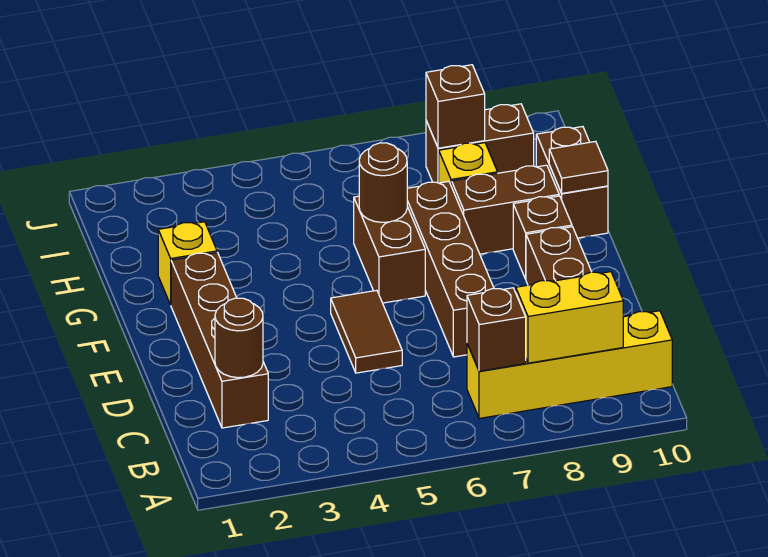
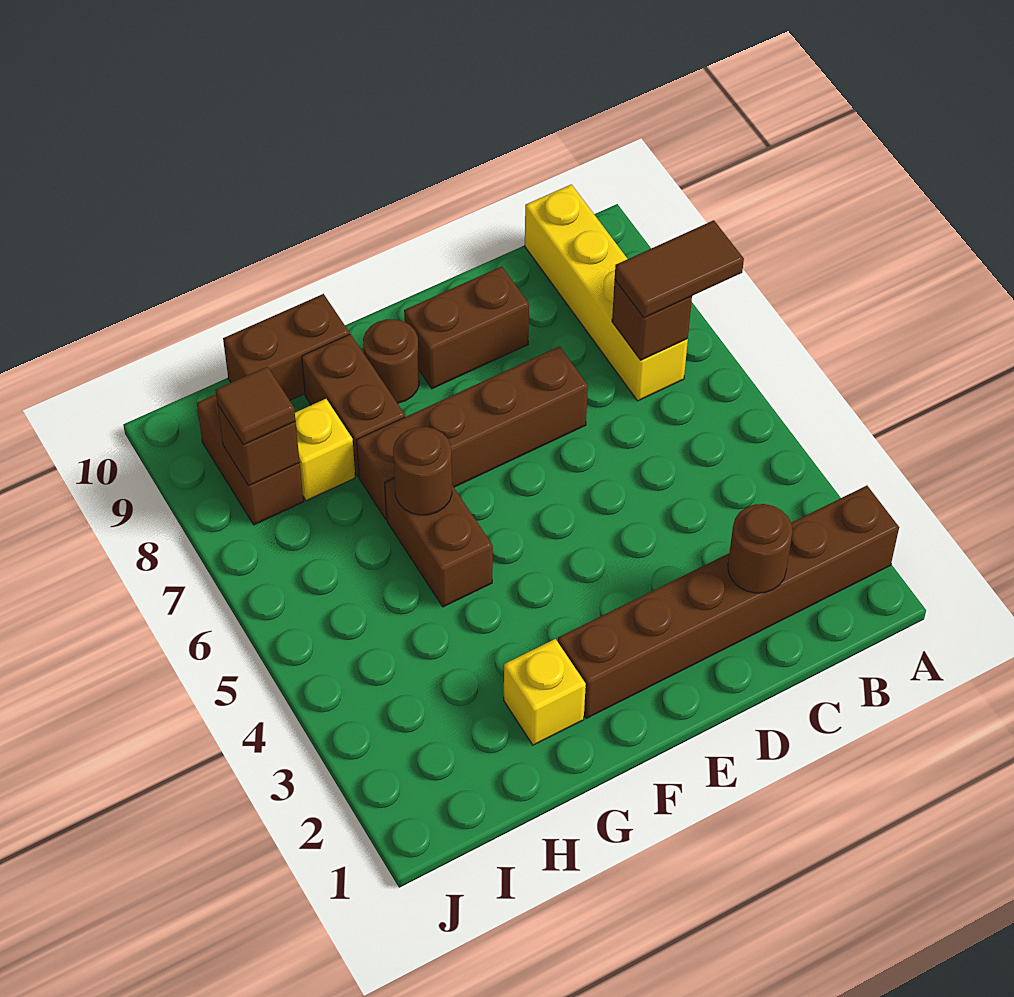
yellow brick B8:B9 level 2 -> none
brown brick C2:F2 level 1 -> brown brick A2:F2 level 1
brown tile D5:E5 level 1 -> brown tile A7:B7 level 3
brown brick F6:G6 level 1 -> brown brick G5:G6 level 1
brown brick F9 level 1 -> brown round brick F9 level 1
brown tile G10 level 2 -> brown tile I8 level 3

